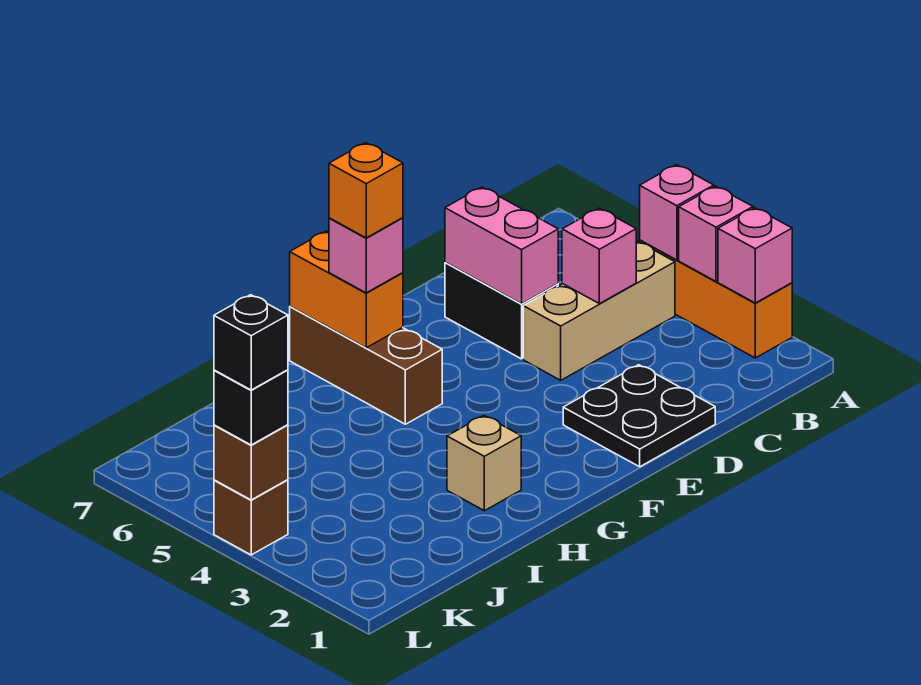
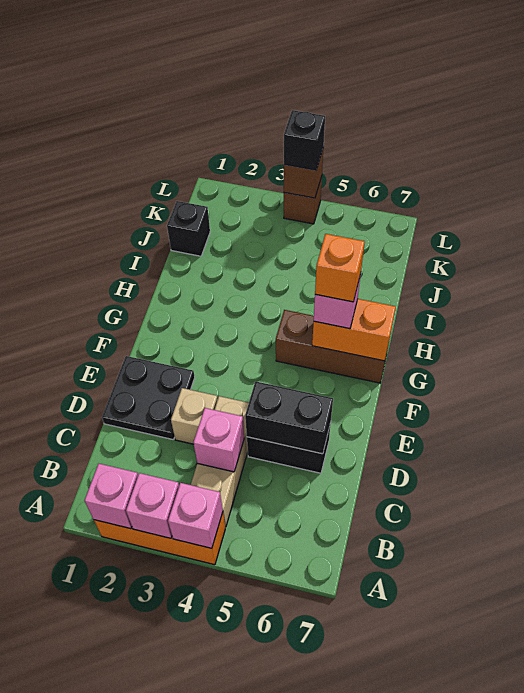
pink brick D5:D6 level 2 -> black brick D5:D6 level 2
tan brick H2 level 1 -> tan brick D3 level 1
black brick L4 level 4 -> black brick J1 level 1

